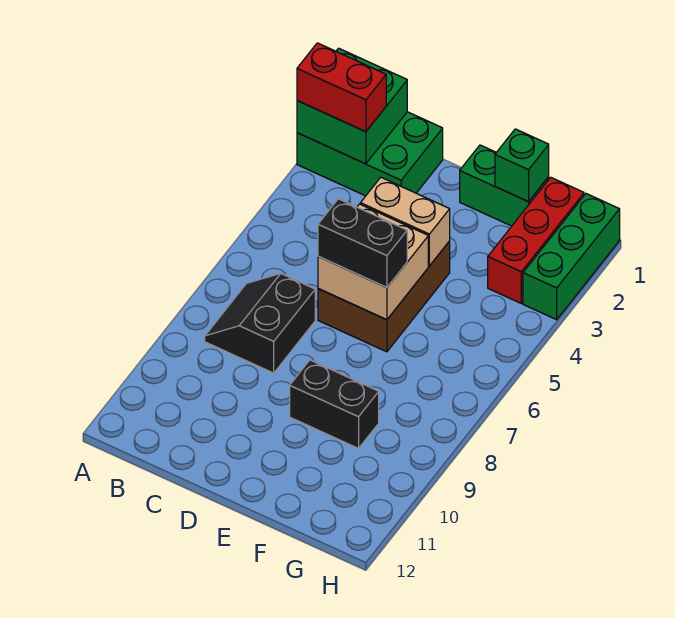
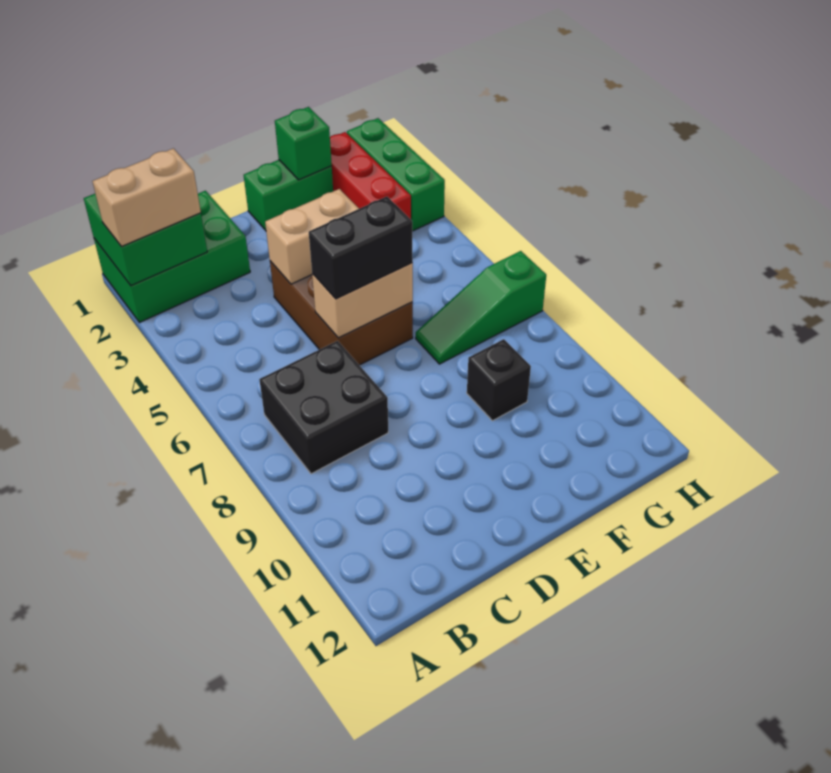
red brick A2:B2 level 3 -> tan brick A2:B2 level 3
black slope B7:C8 level 1 top C -> black brick B7:C8 level 1
tan brick D5:E6 level 2 -> tan brick D6:E6 level 2
black brick E9:F9 level 1 -> black brick F9 level 1
none -> green slope F7:H7 level 1 top H

